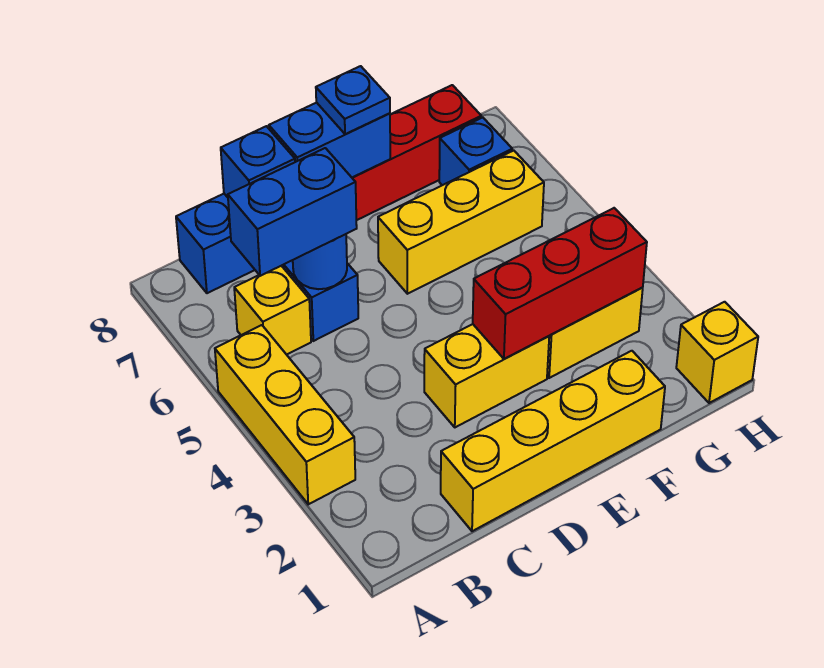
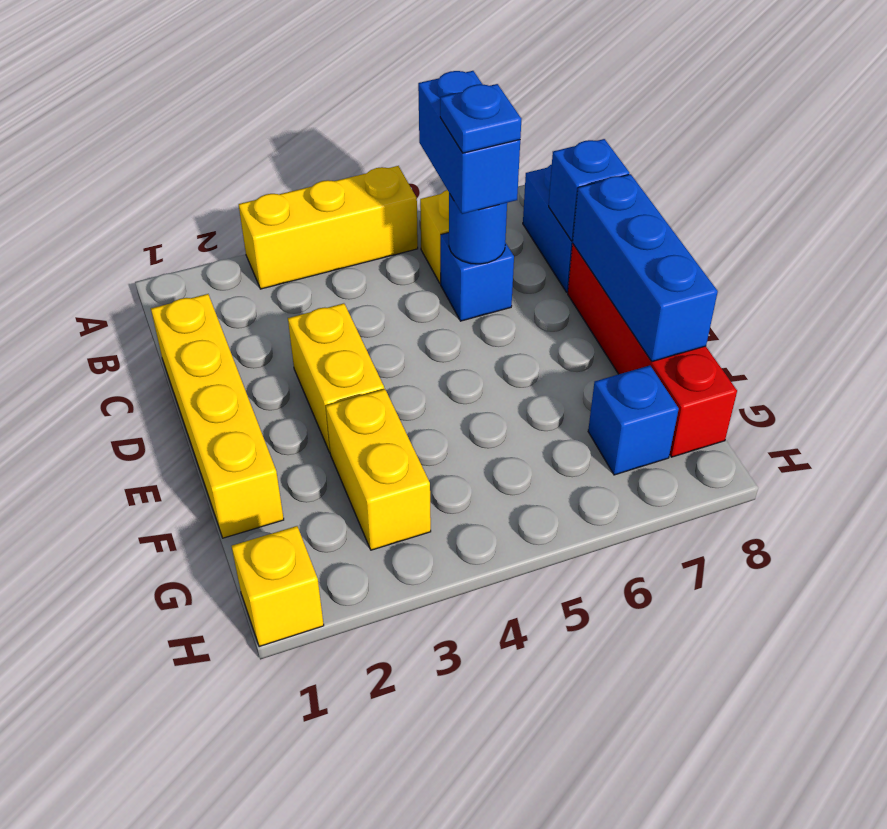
blue brick D8:E8 level 2 -> blue brick D8:F8 level 2
red brick E3:G3 level 2 -> none
yellow brick E6:G6 level 1 -> none
blue plate E8 level 3 -> blue plate C6 level 4

